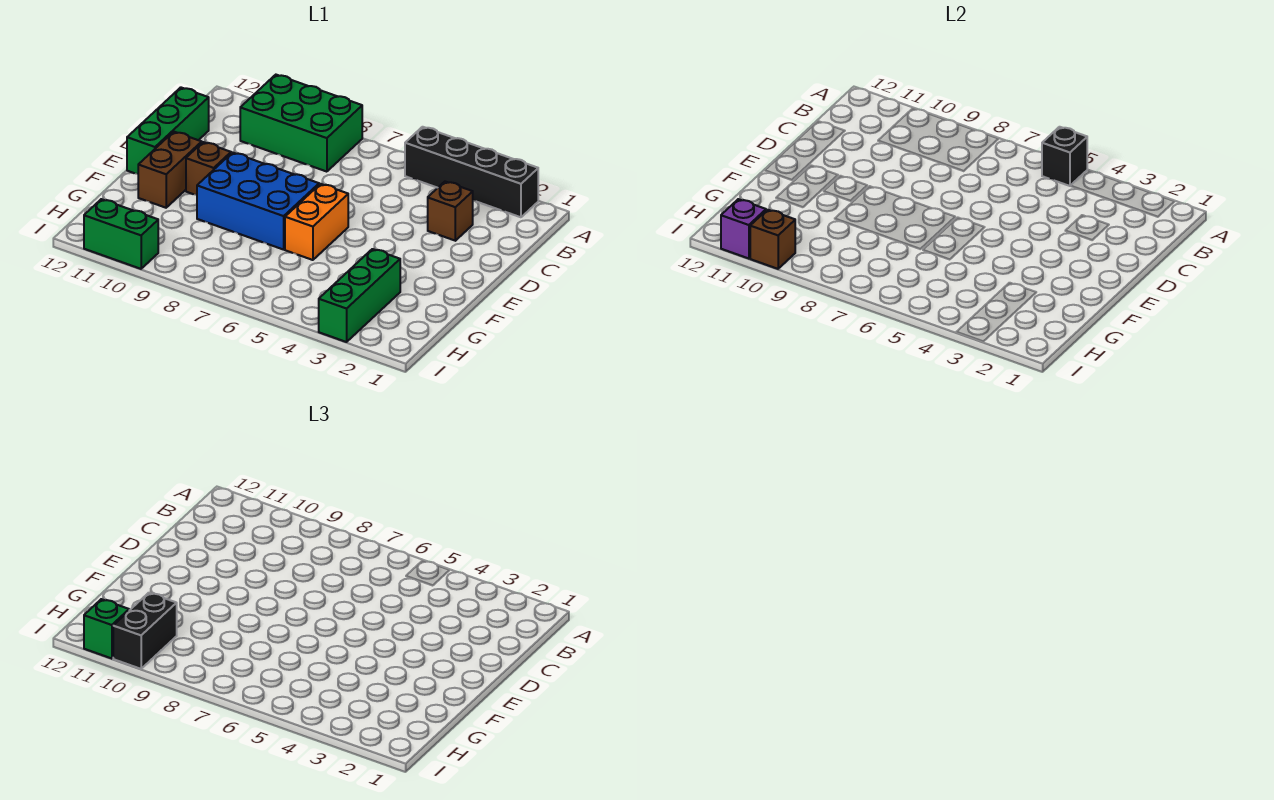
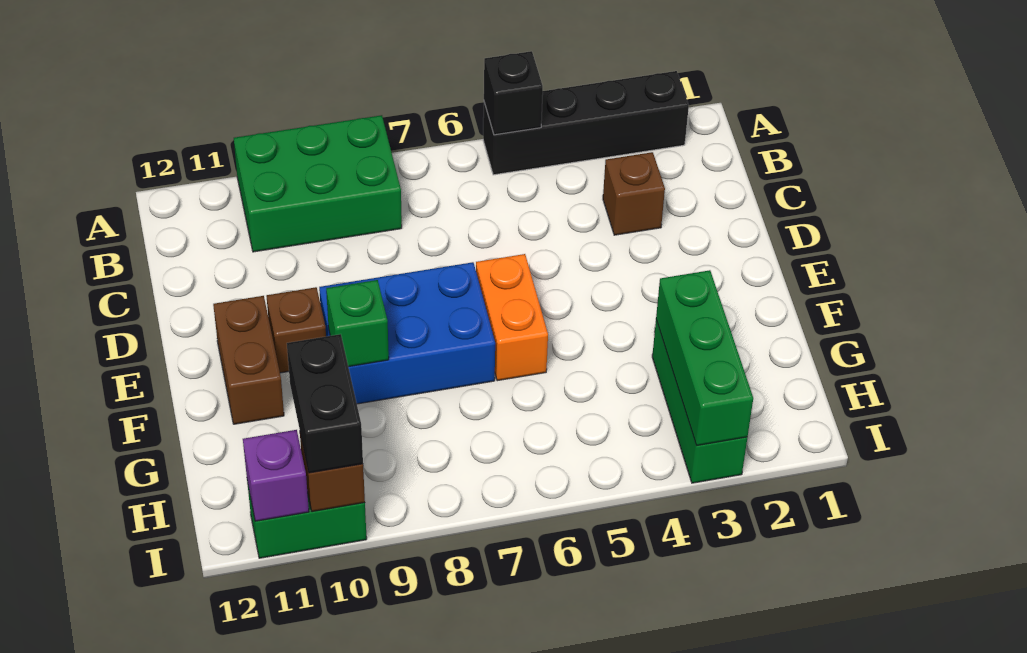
green brick C12:E12 level 1 -> green brick G3:I3 level 2
green brick I11 level 3 -> green brick F9 level 2

